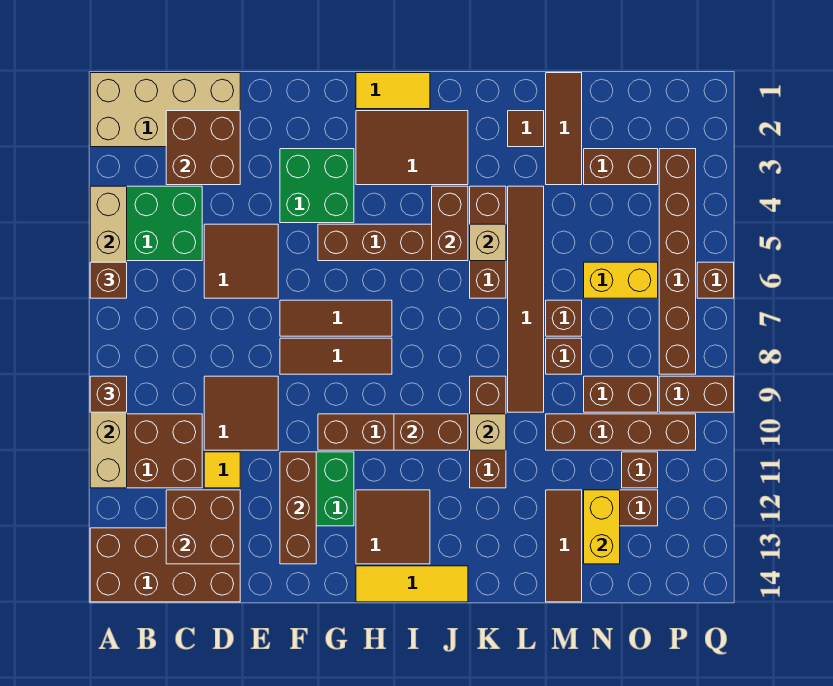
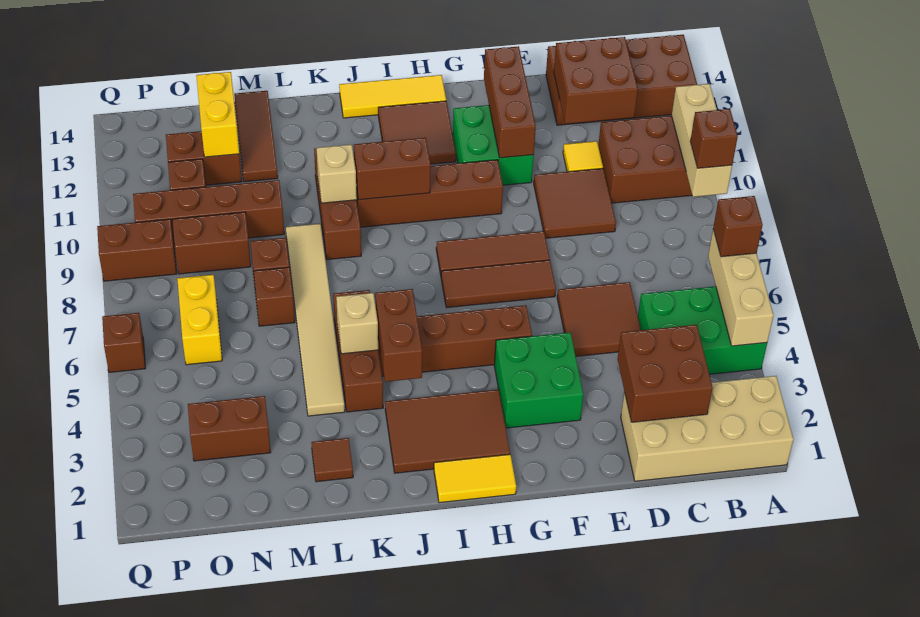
brown tile L4:L9 level 1 -> tan tile L4:L9 level 1
brown tile M1:M3 level 1 -> none
yellow brick N6:O6 level 1 -> yellow brick O6:O7 level 1
brown brick P3:P8 level 1 -> none

